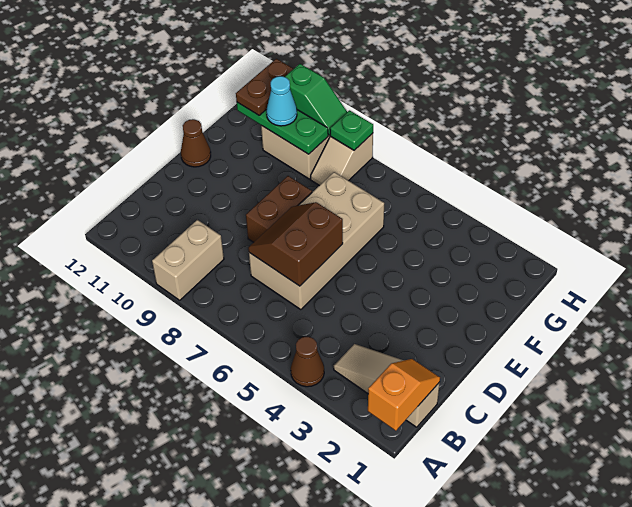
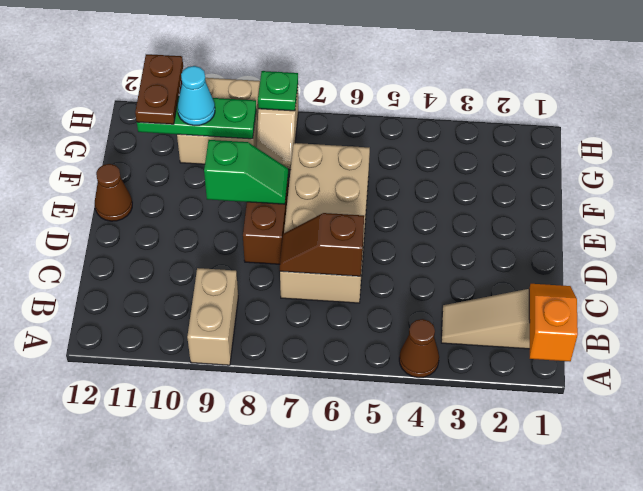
brown slope C6:D7 level 2 top 6 -> brown slope C6:C7 level 2 top 6
green slope H9:H10 level 2 top 10 -> green slope E8:E9 level 2 top 9

